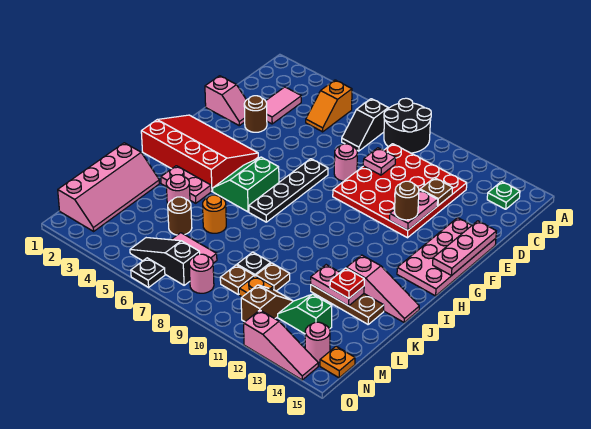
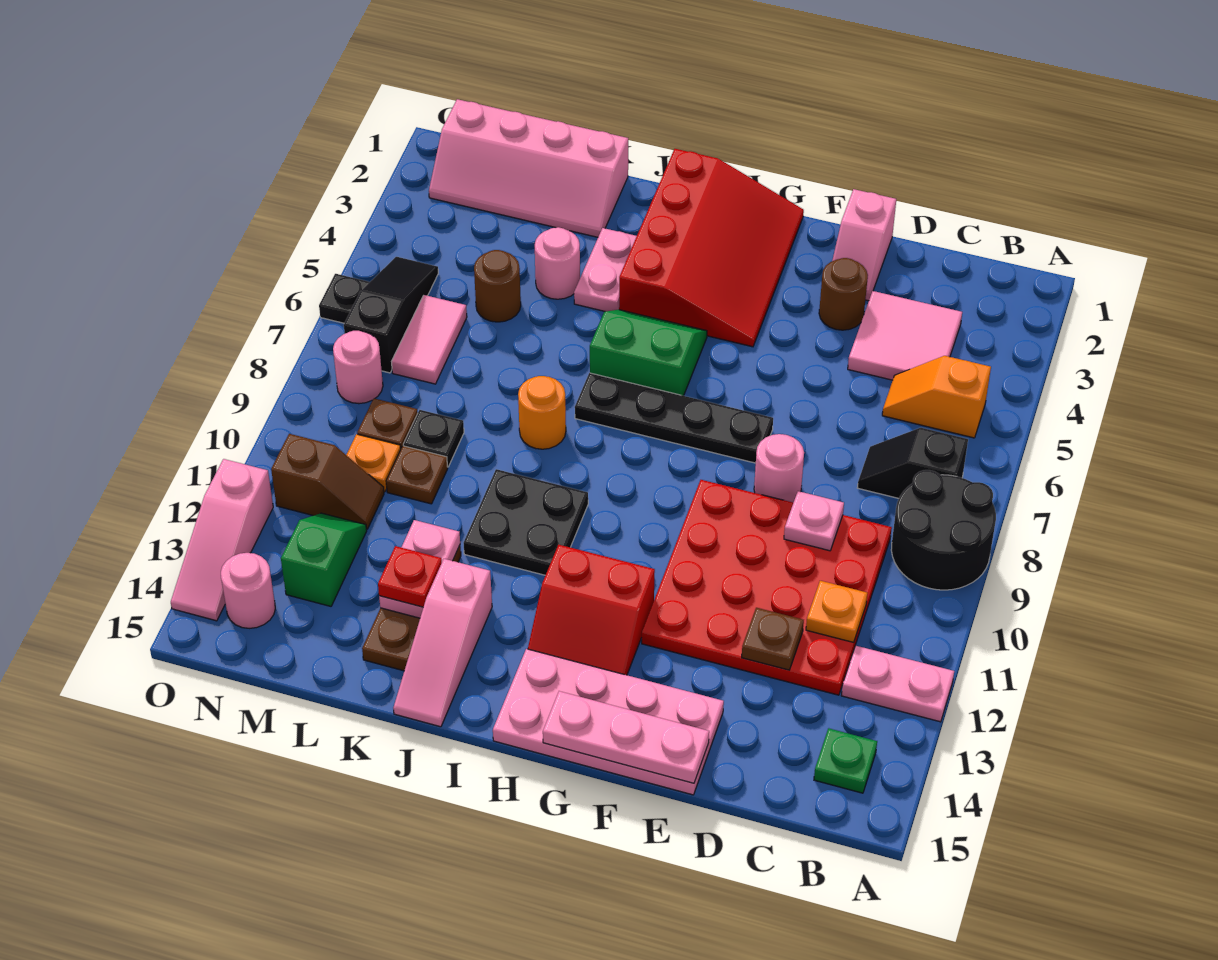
pink tile C3:D3 level 1 -> pink tile C3:D4 level 1
pink plate E12:F12 level 2 -> pink plate A12:B12 level 1
brown round brick F12 level 3 -> none
none -> red slope G12:H13 level 1 top 12
none -> black plate I10:J11 level 1
orange round brick K6 level 1 -> orange round brick J8 level 1
orange plate N15 level 1 -> orange plate C11 level 2

